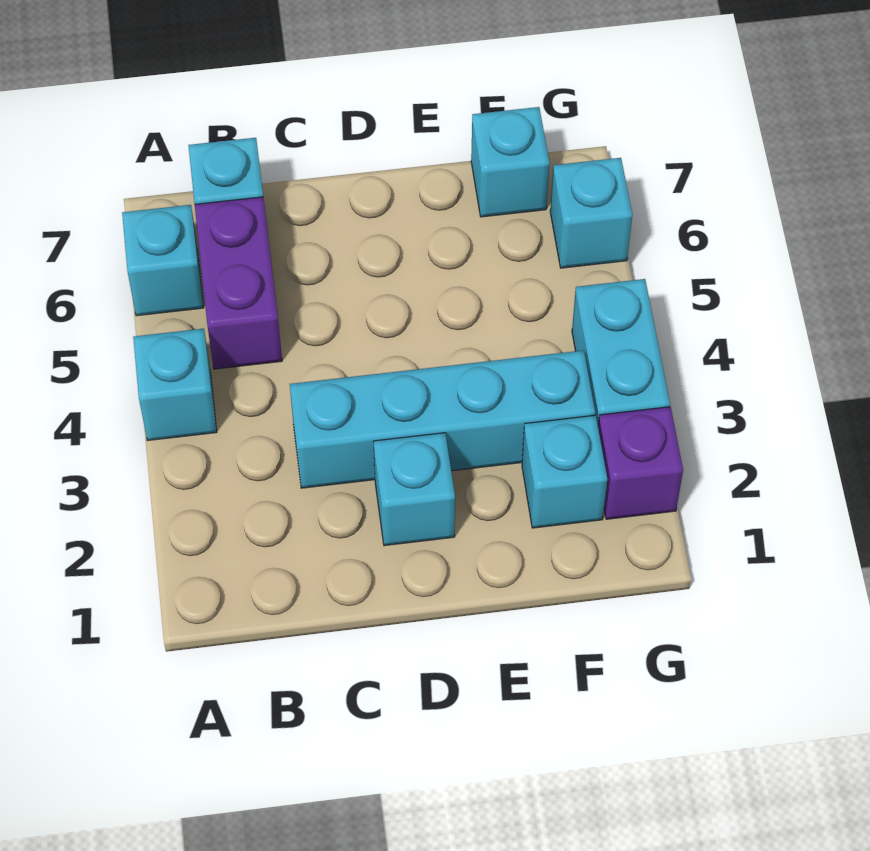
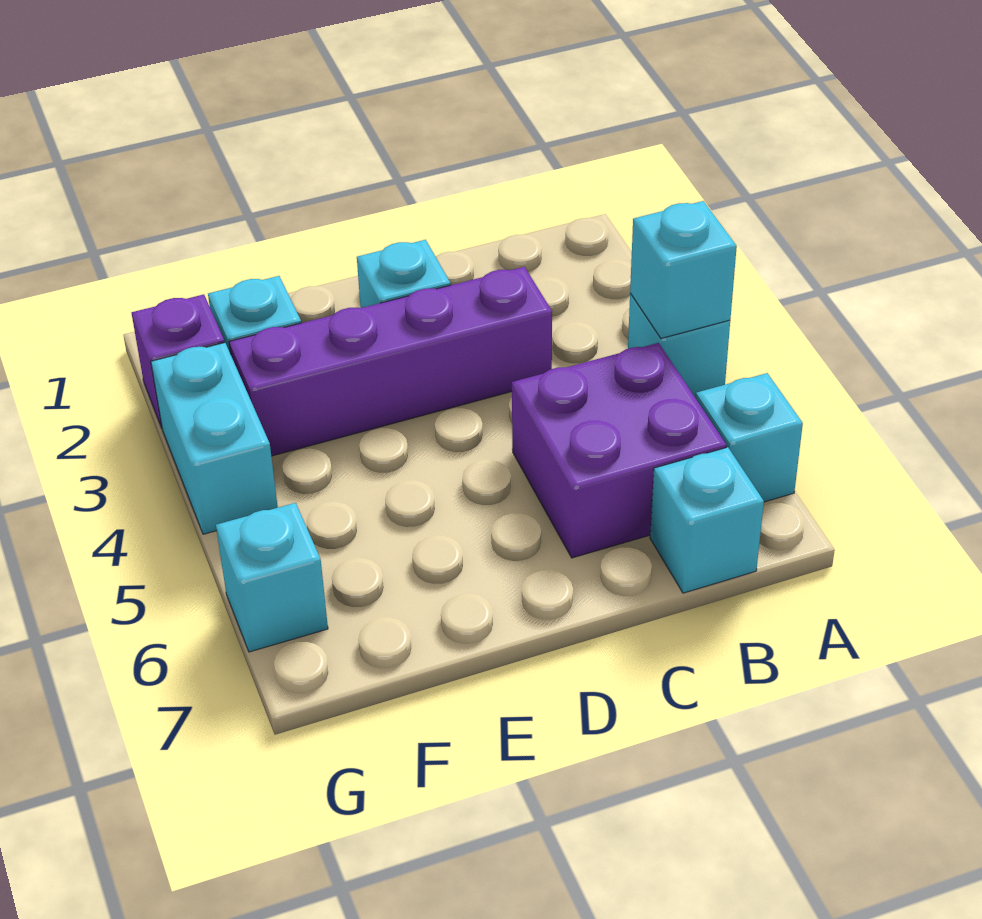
purple brick B5:B6 level 1 -> purple brick B5:C6 level 1
cyan brick C3:F3 level 1 -> purple brick C3:F3 level 1
cyan brick F7 level 1 -> cyan brick A4 level 2

